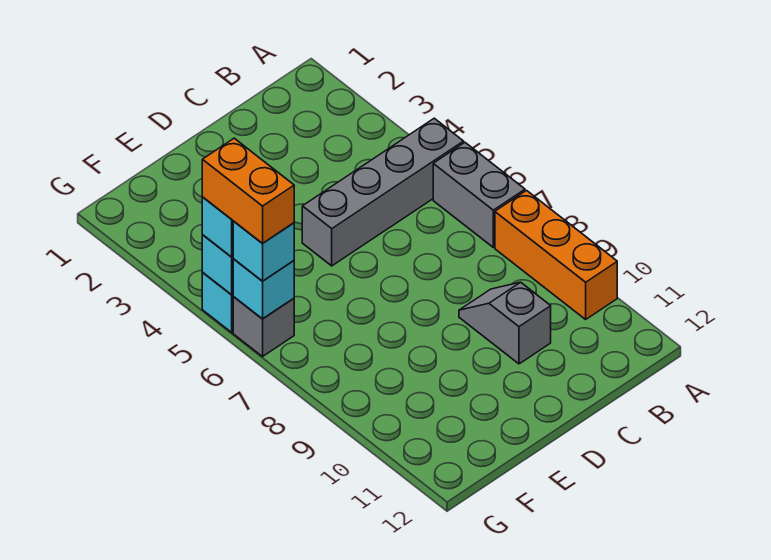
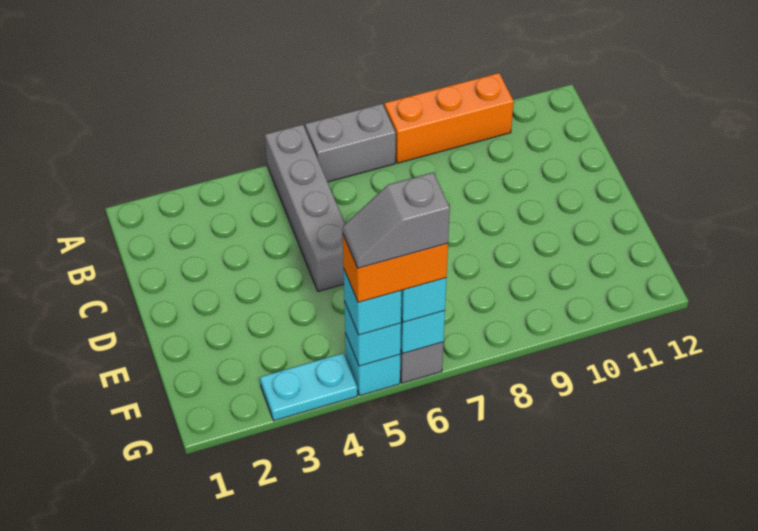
grey slope C9:C10 level 1 top 10 -> grey slope G5:G6 level 5 top 6
none -> cyan plate G3:G4 level 1

